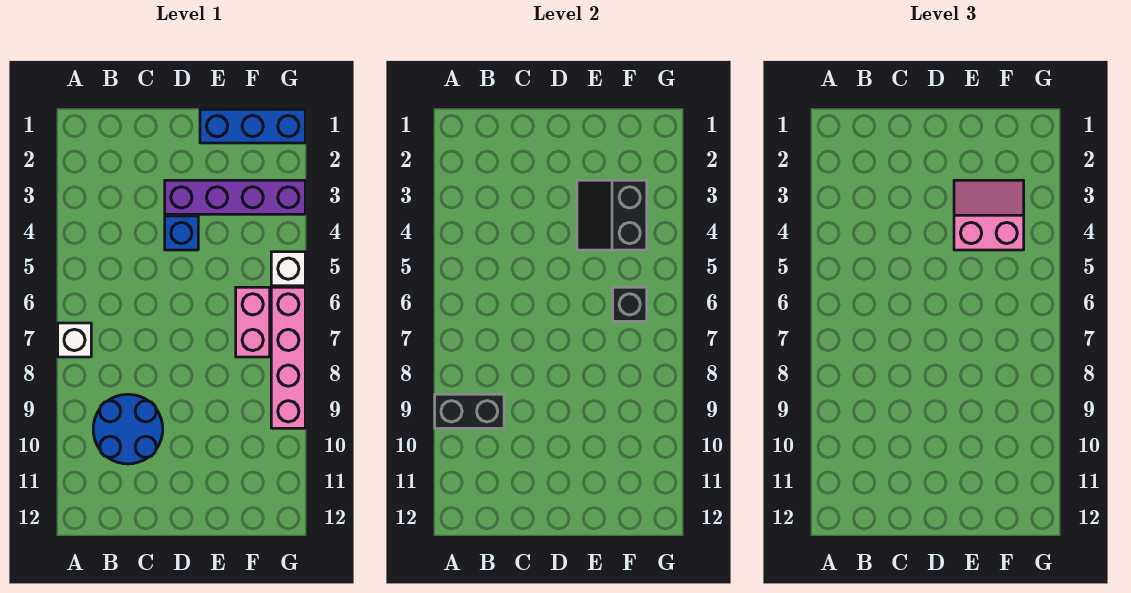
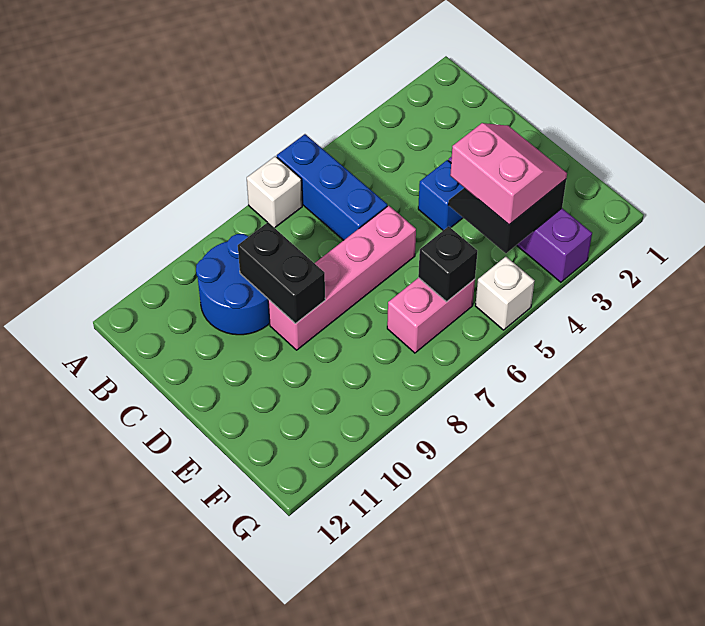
black brick A9:B9 level 2 -> black brick C9:D9 level 2
blue brick E1:G1 level 1 -> blue brick A6:C6 level 1
pink brick G6:G9 level 1 -> pink brick D6:D9 level 1

